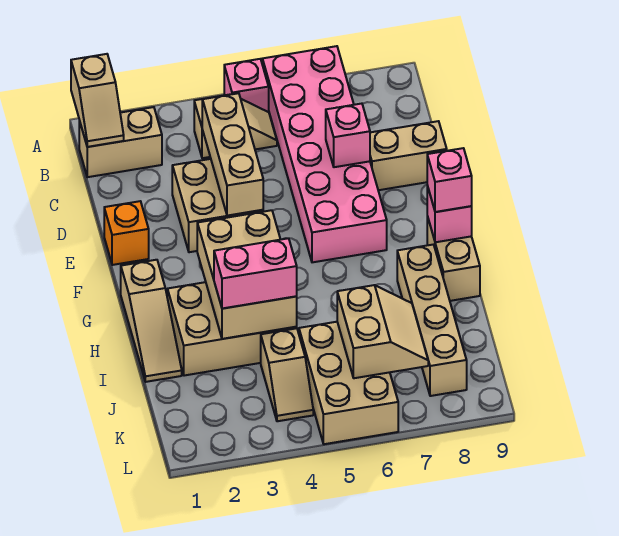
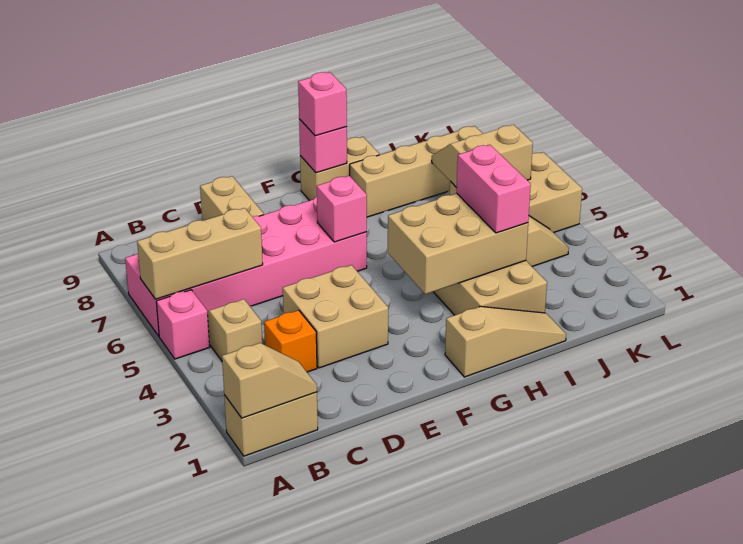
tan brick B1:B2 level 1 -> tan brick A1:B1 level 1
tan brick C4:E4 level 2 -> tan brick A6:C6 level 2
pink brick D7 level 2 -> pink brick F6 level 2
orange brick E1 level 1 -> orange brick C3 level 1

